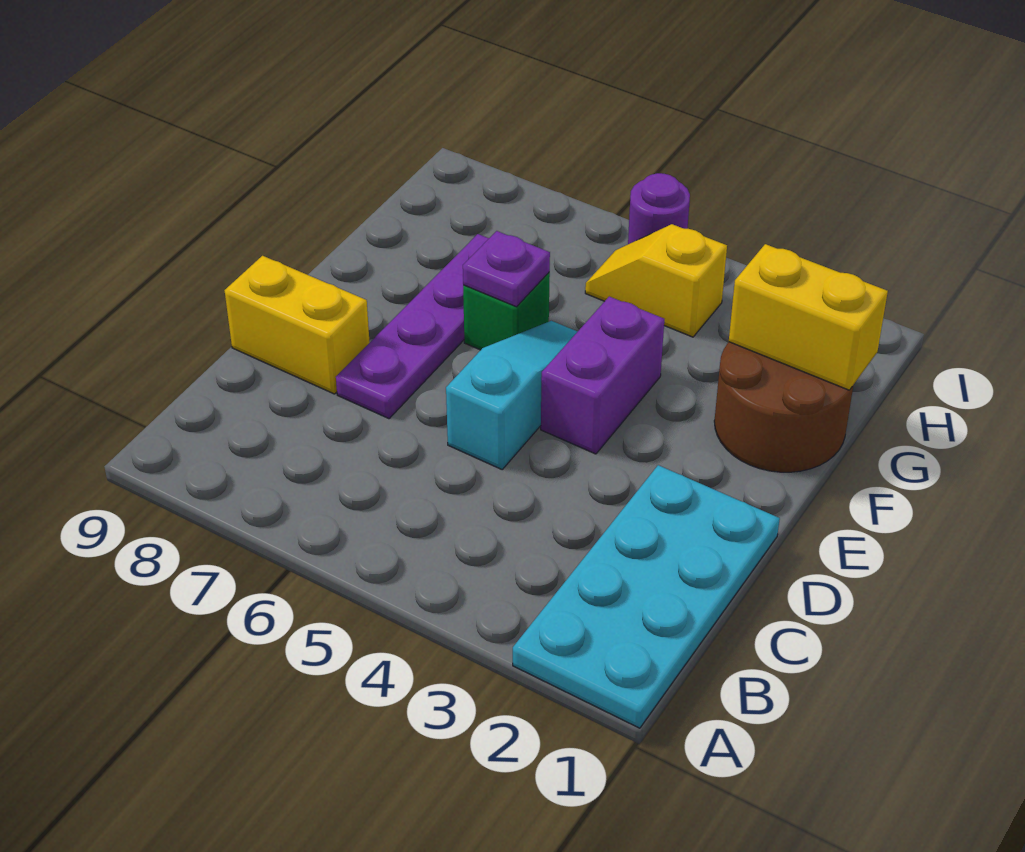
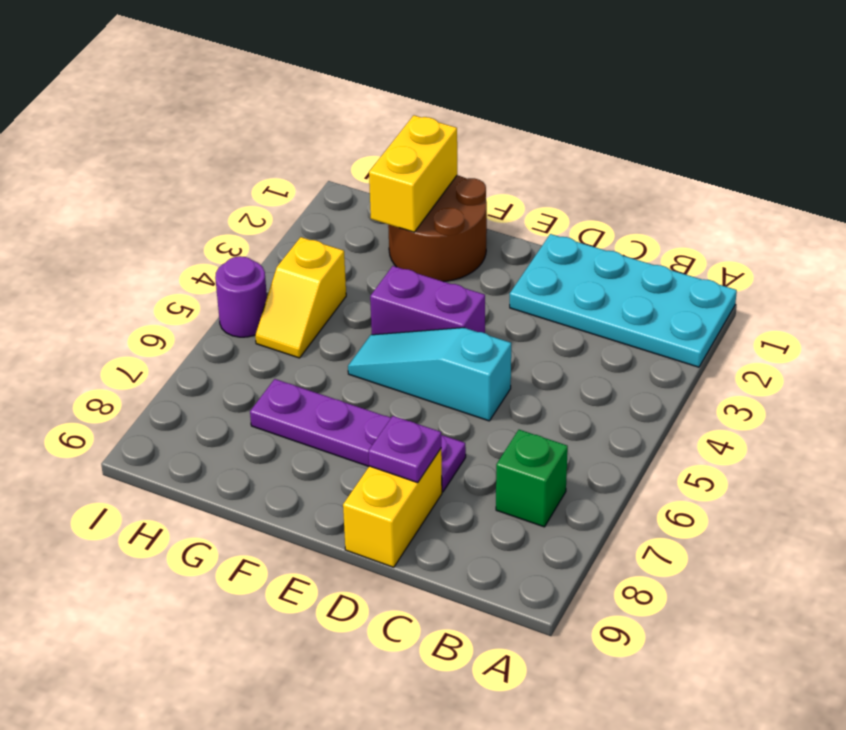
green brick F6 level 1 -> green brick B7 level 1
purple plate F6 level 2 -> purple plate D8 level 2

